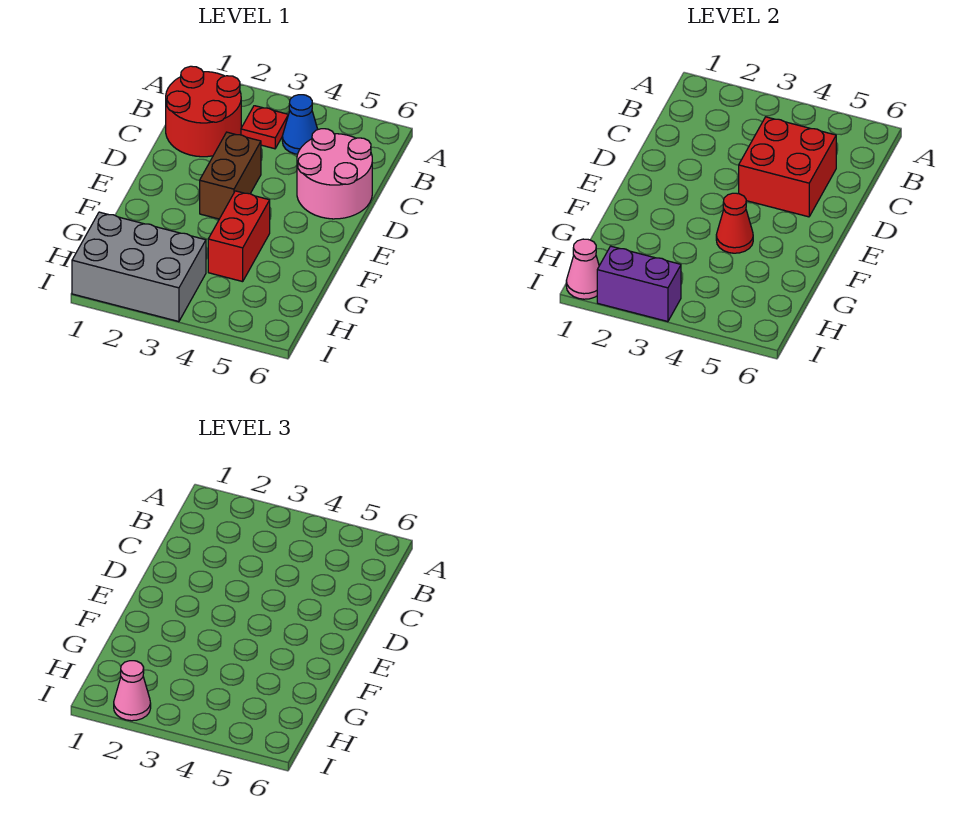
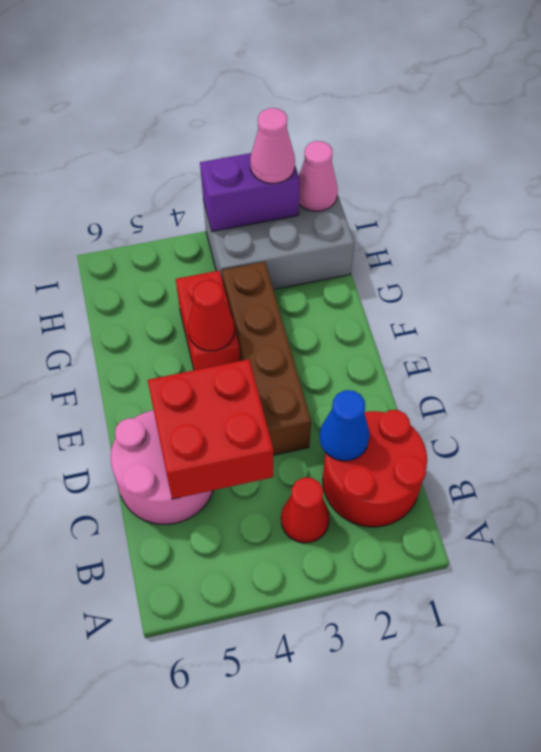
red plate B3 level 1 -> red cone B3 level 1
blue cone B4 level 1 -> blue cone C2 level 2
brown brick D3:E3 level 1 -> brown brick D3:G3 level 1

